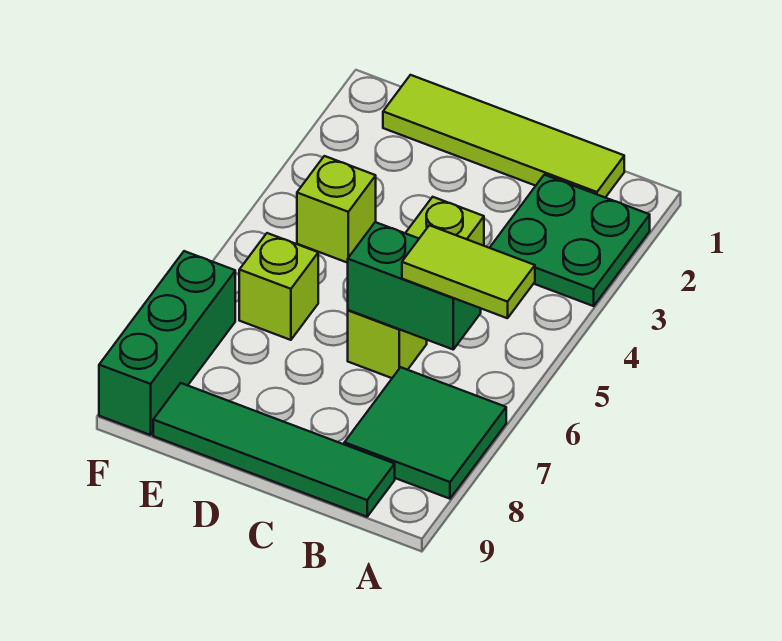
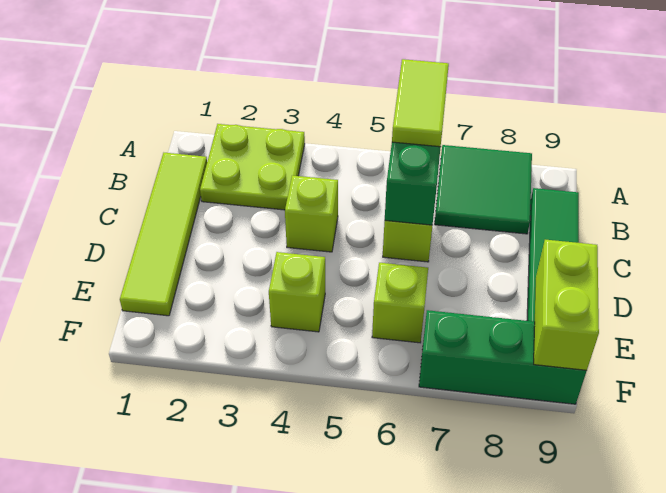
green plate A2:B3 level 1 -> lime plate A2:B3 level 1
none -> lime brick E9:F9 level 2

